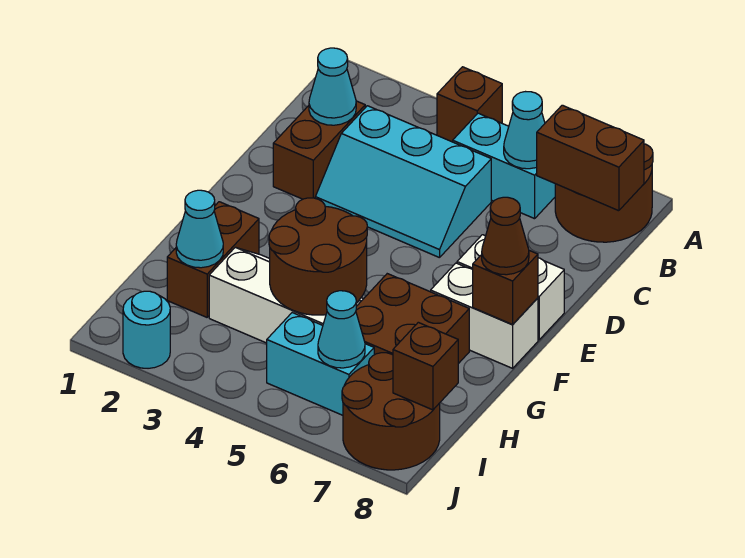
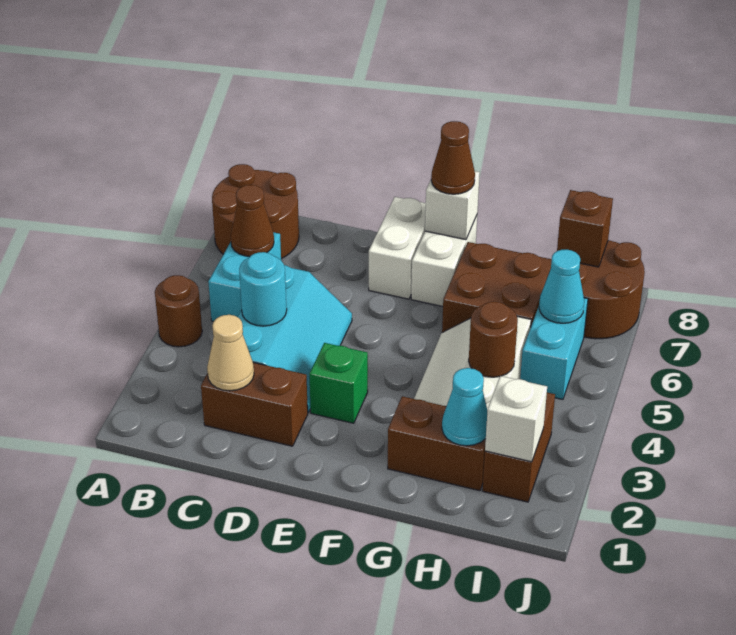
brown brick A4 level 1 -> brown round brick A4 level 1
cyan cone B6 level 2 -> brown cone B6 level 2
brown brick B7:B8 level 2 -> brown brick I2:I3 level 1
cyan cone C2 level 2 -> tan cone C2 level 2
none -> green brick E3 level 1
brown brick F8 level 2 -> white brick F8 level 2
brown round brick G4:H5 level 2 -> brown round brick H4 level 2
none -> white brick I2 level 2
cyan round brick J2 level 1 -> cyan round brick C4 level 2

